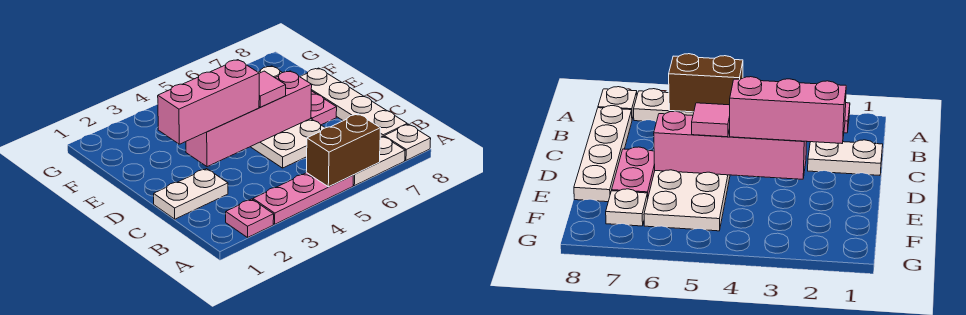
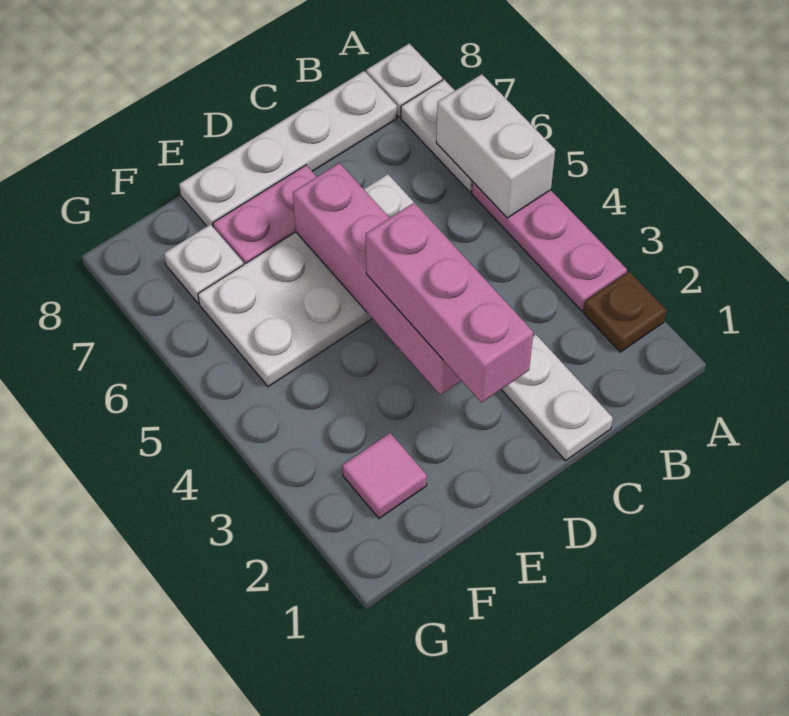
pink plate A2 level 1 -> brown plate A2 level 1
brown brick A5:A6 level 2 -> white brick A5:A6 level 2
pink tile D5 level 3 -> pink tile F2 level 1

